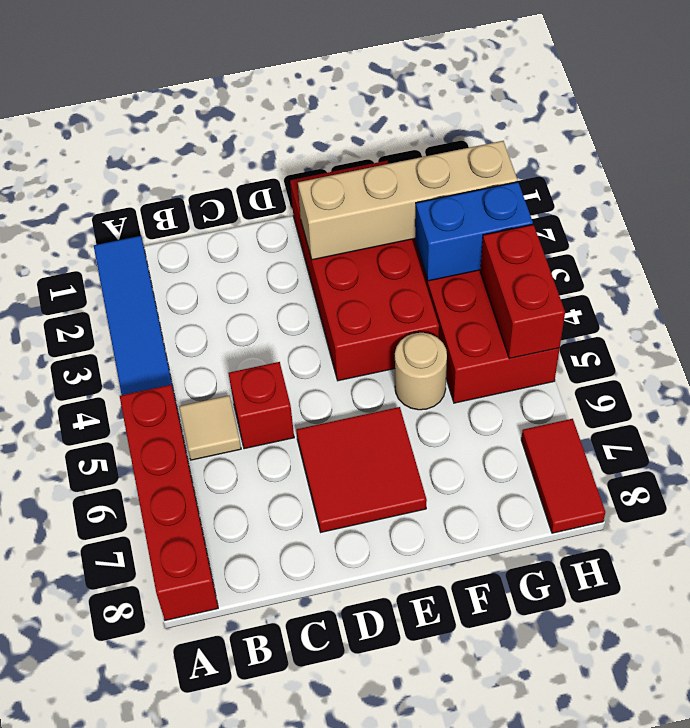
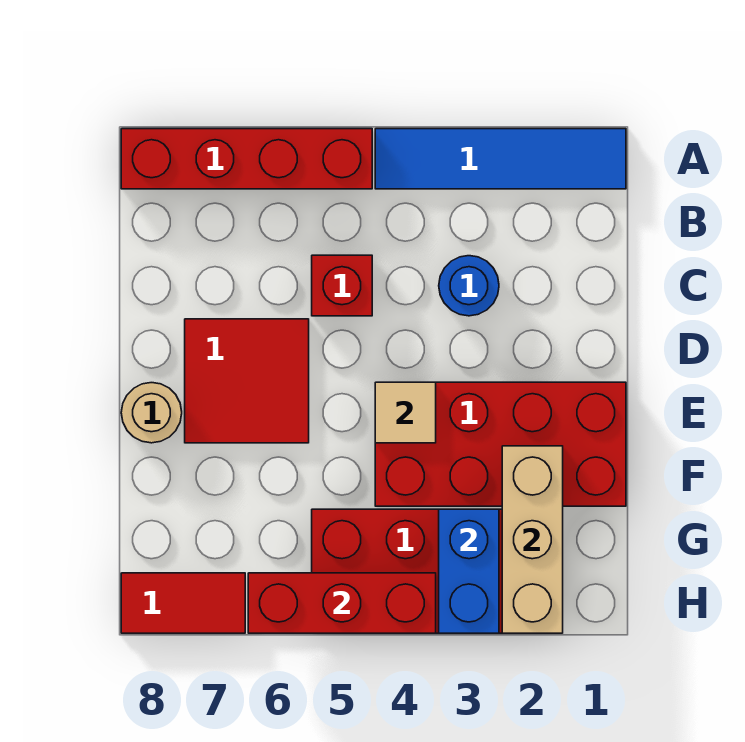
tan tile B5 level 1 -> tan tile E4 level 2
none -> blue round brick C3 level 1
tan brick E2:H2 level 2 -> tan brick F2:H2 level 2
tan round brick F5 level 1 -> tan round brick E8 level 1
red brick H4:H5 level 2 -> red brick H4:H6 level 2

